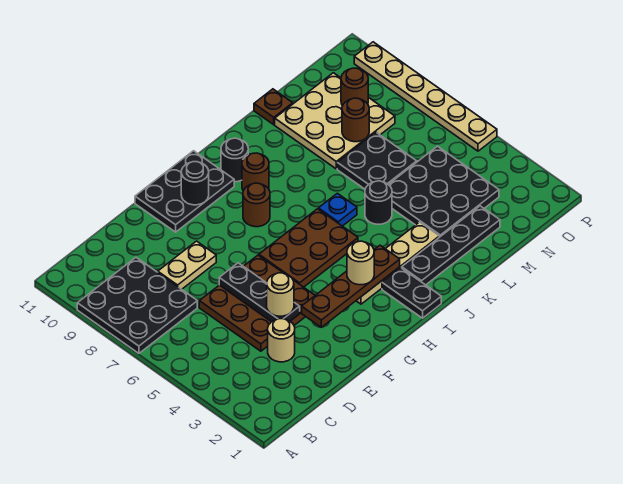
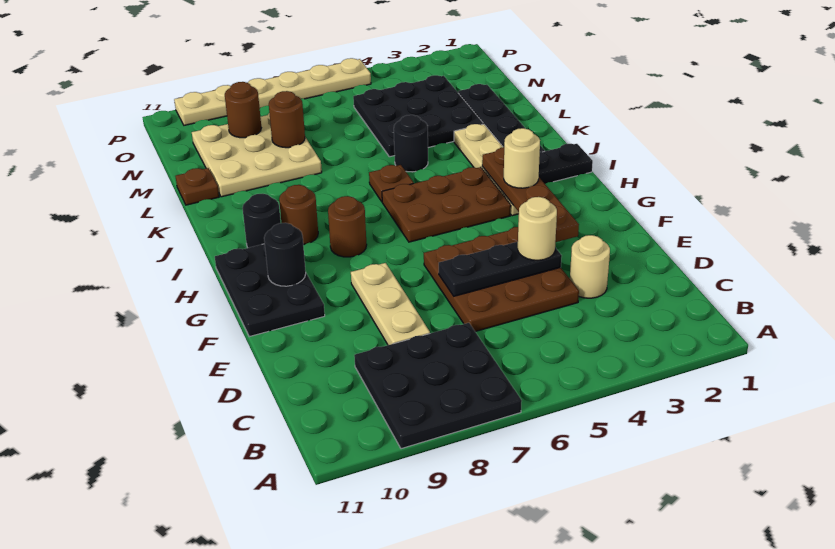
tan plate D8:E8 level 1 -> tan plate D8:F8 level 1
brown plate G5:I6 level 1 -> brown plate H4:I6 level 1
blue plate J6 level 1 -> brown plate J6 level 1
black plate L6:M7 level 1 -> none

